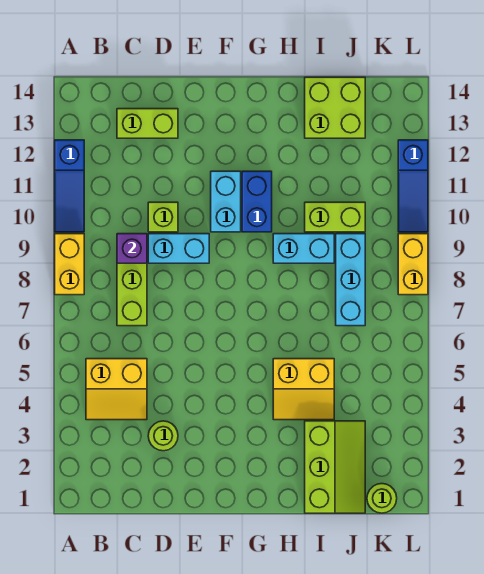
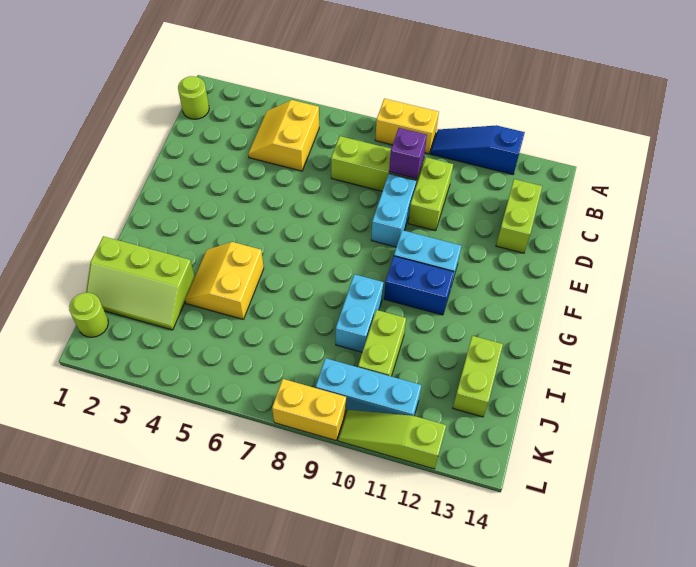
lime round brick D3 level 1 -> lime round brick B1 level 1
lime brick D10 level 1 -> lime brick C10:D10 level 1
lime brick I13:J14 level 1 -> lime brick I13:J13 level 1
cyan brick J7:J9 level 1 -> cyan brick K9:K11 level 1
blue slope L10:L12 level 1 top 12 -> lime slope L10:L12 level 1 top 12

